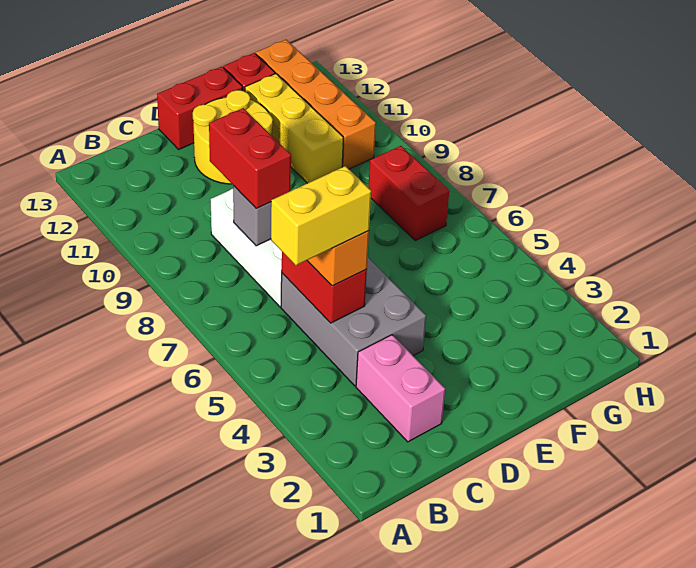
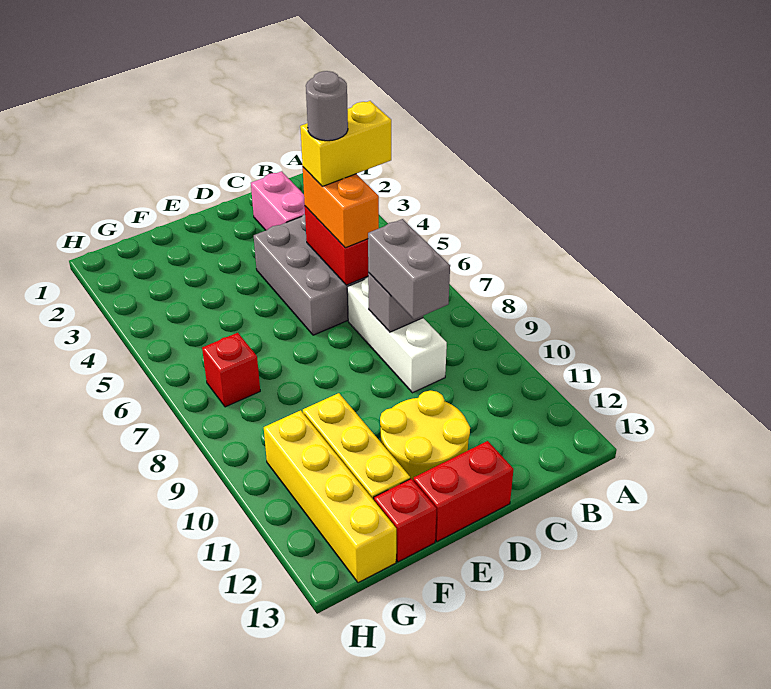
none -> grey round brick C5 level 5
red brick C8:C9 level 3 -> grey brick C8:C9 level 3
red brick G7:G8 level 1 -> red brick G7 level 1
orange brick G10:G13 level 1 -> yellow brick G10:G13 level 1

